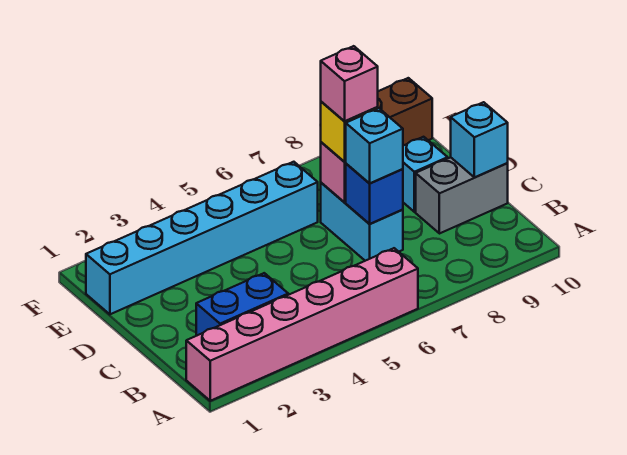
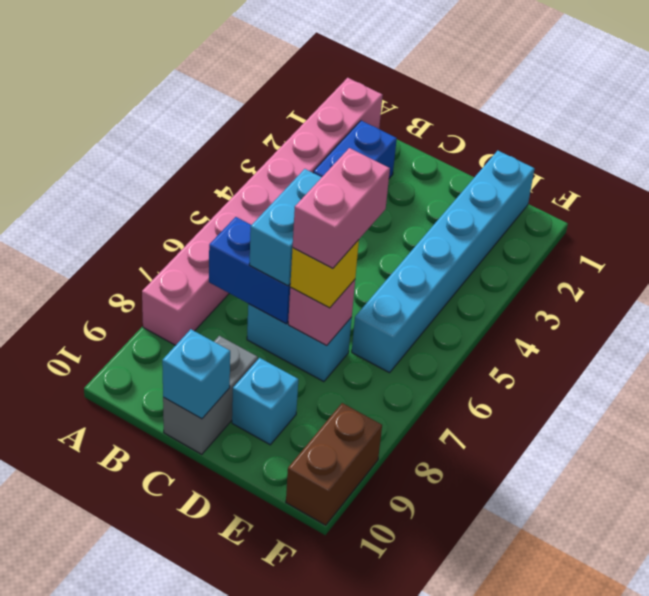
pink brick A1:A6 level 1 -> pink brick A1:A8 level 1
blue brick C7 level 2 -> blue brick B7:C7 level 2
cyan brick C7 level 3 -> cyan brick C6:C7 level 3
pink brick D7 level 4 -> pink brick D6:D7 level 4

